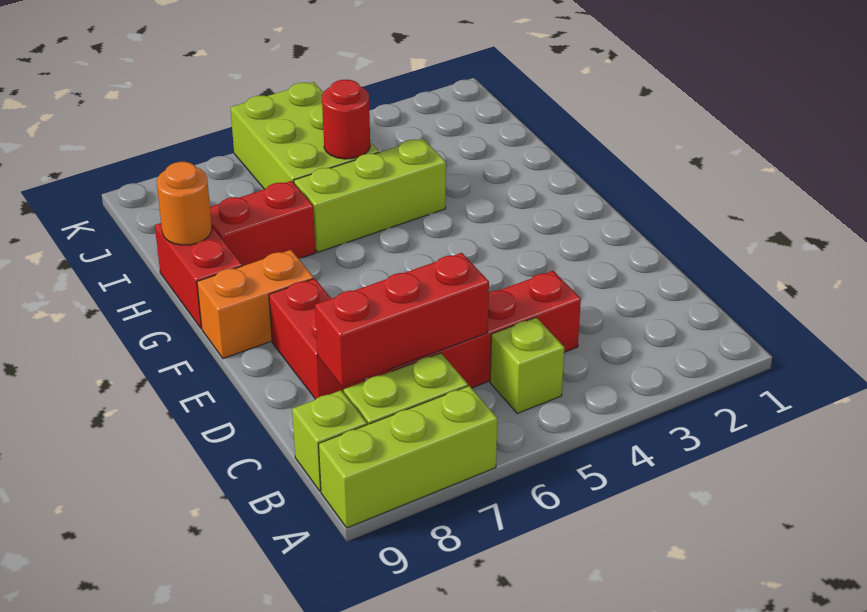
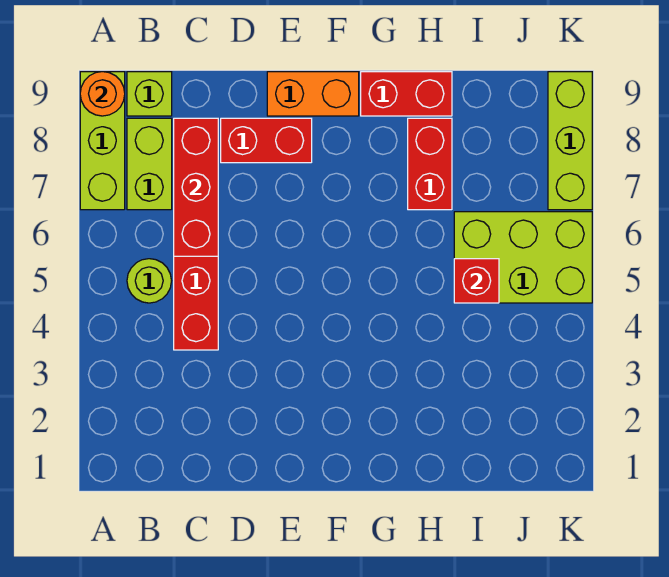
lime brick B5 level 1 -> lime round brick B5 level 1
orange brick F8:F9 level 1 -> orange brick E9:F9 level 1
lime brick H4:H6 level 1 -> lime brick K7:K9 level 1
orange round brick H9 level 2 -> orange round brick A9 level 2
red round brick I5 level 2 -> red brick I5 level 2

